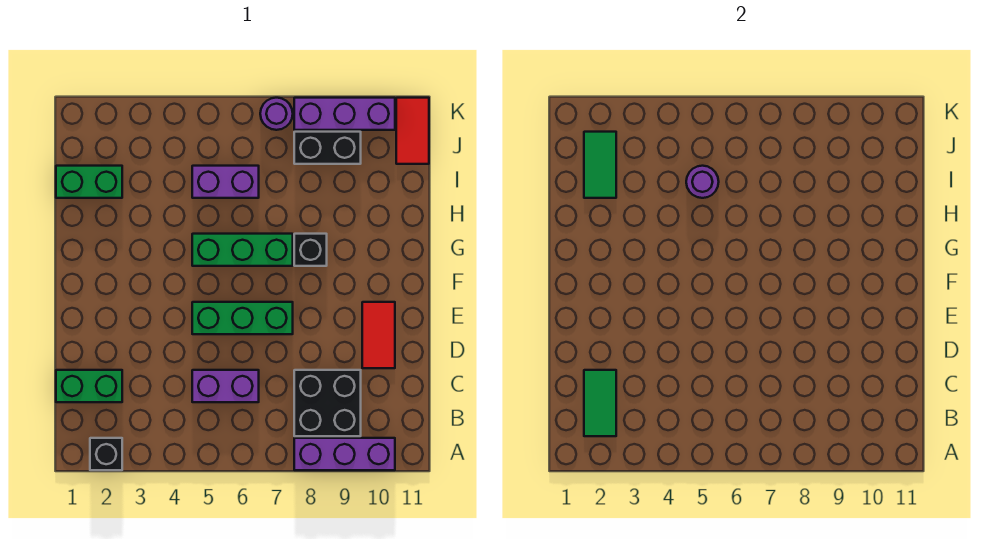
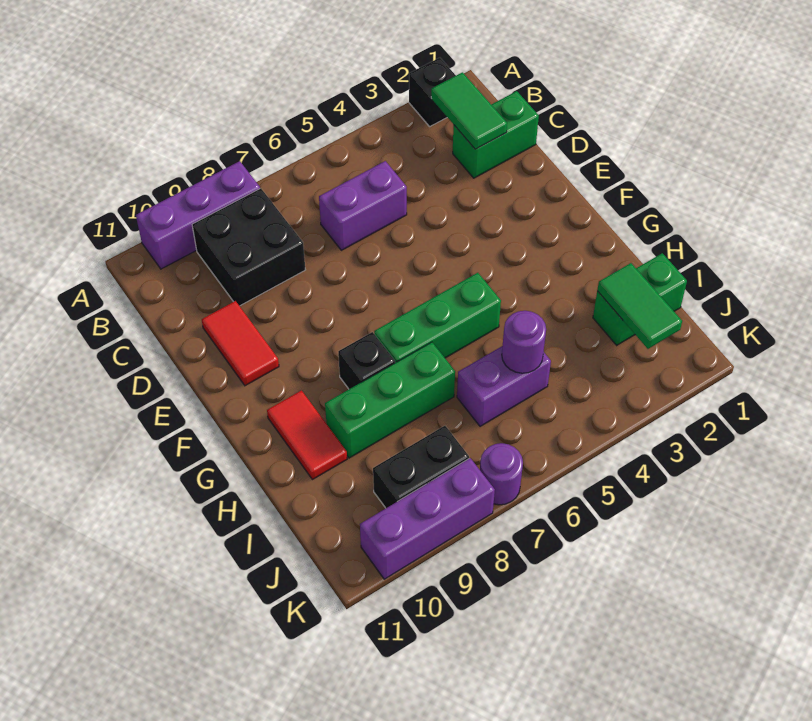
green brick E5:E7 level 1 -> green brick H7:H9 level 1
red tile J11:K11 level 1 -> red tile G10:H10 level 1

